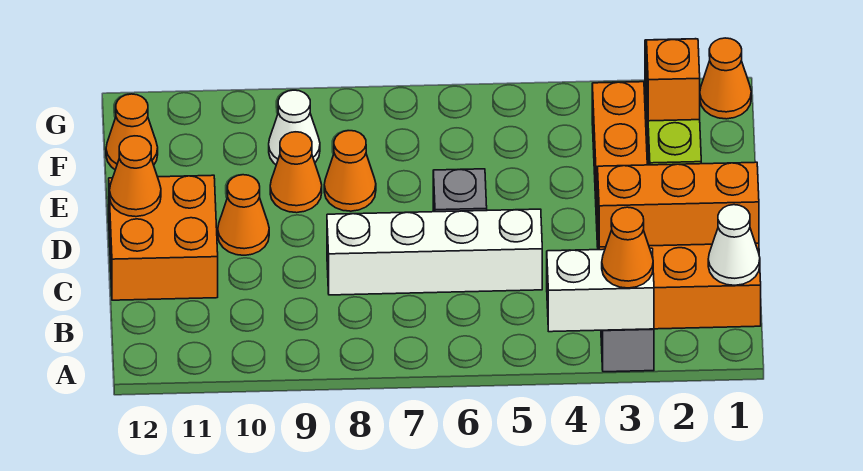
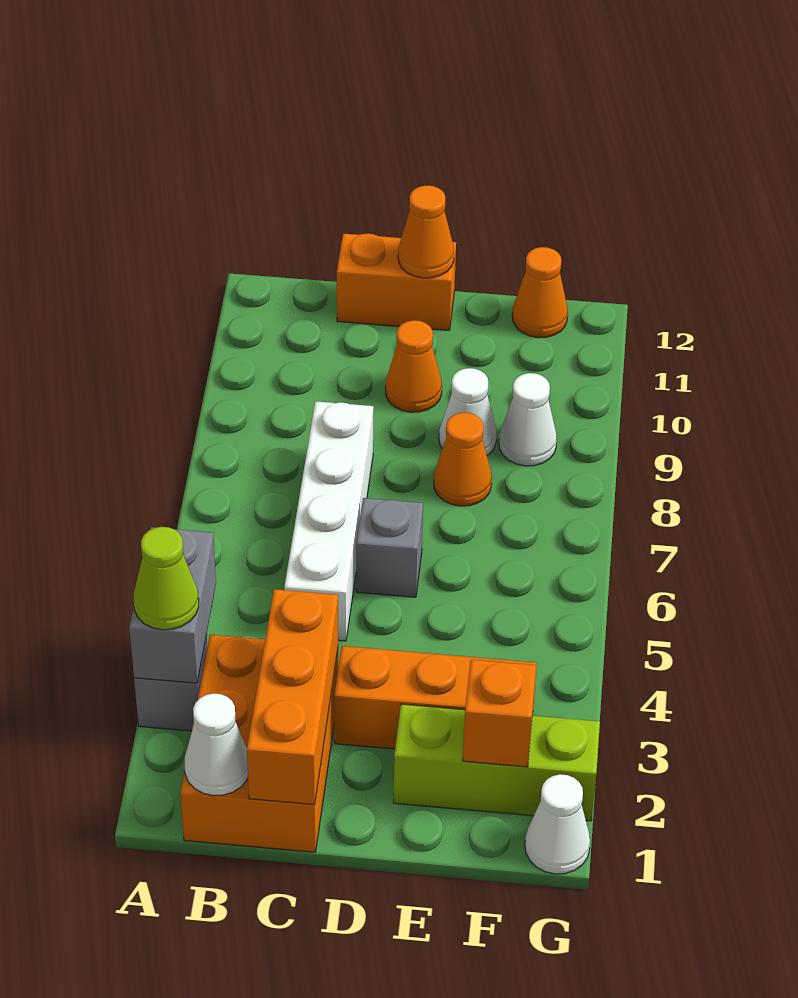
white brick A3:A4 level 2 -> grey brick A3:A4 level 2
orange cone A3 level 3 -> lime cone A3 level 3
orange brick C11:D12 level 1 -> orange brick C12:D12 level 1
orange cone E9 level 1 -> white cone E9 level 1
orange cone G1 level 1 -> white cone G1 level 1

